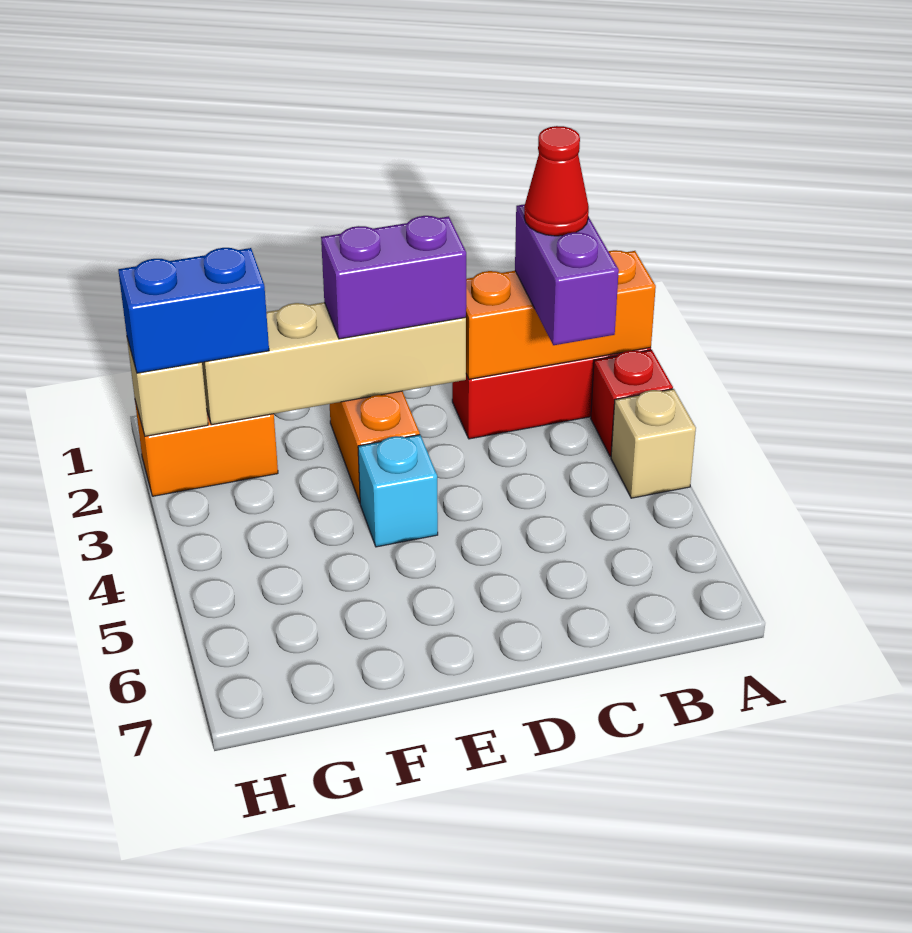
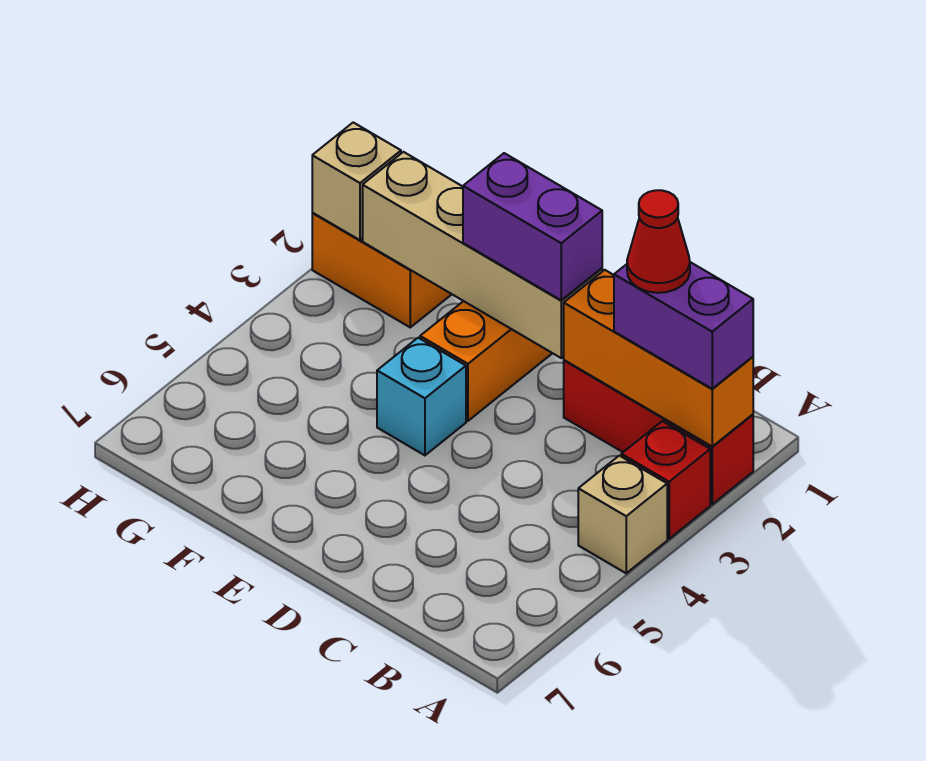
purple brick B2:B3 level 3 -> purple brick A2:B2 level 3
blue brick G2:H2 level 3 -> none

